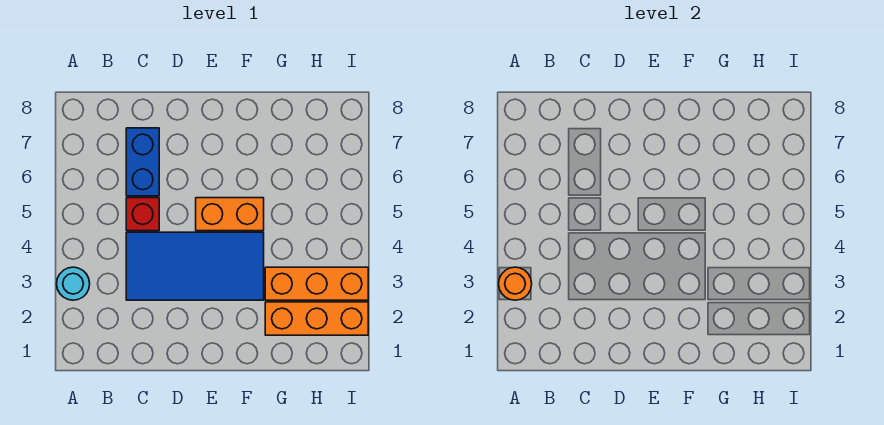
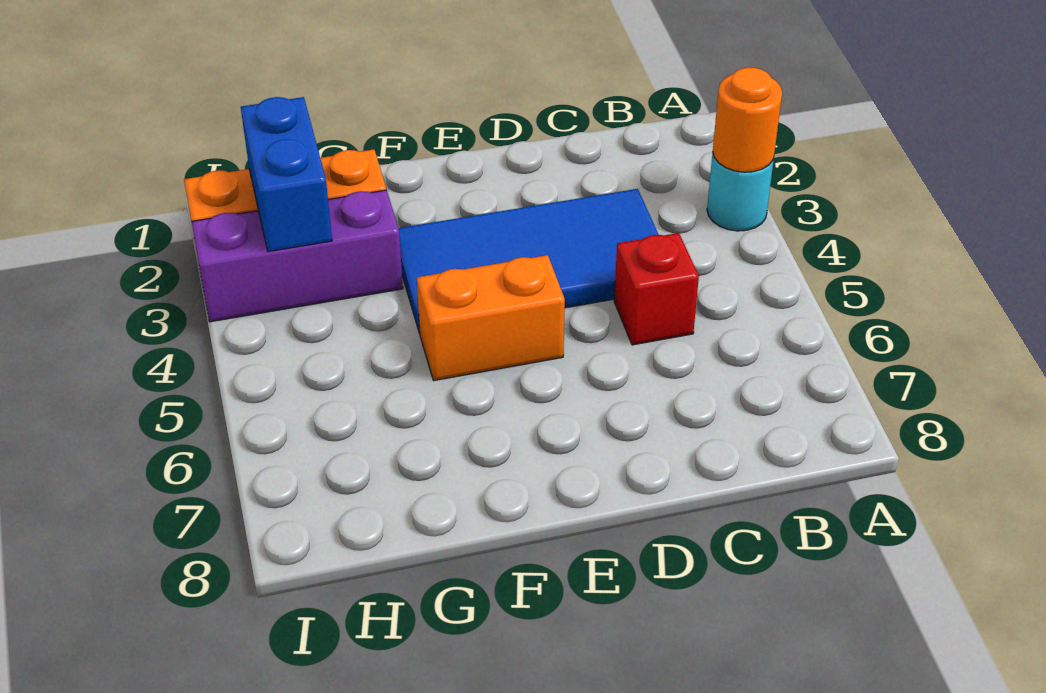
blue brick C6:C7 level 1 -> blue brick H2:H3 level 2
orange brick G3:I3 level 1 -> purple brick G3:I3 level 1

